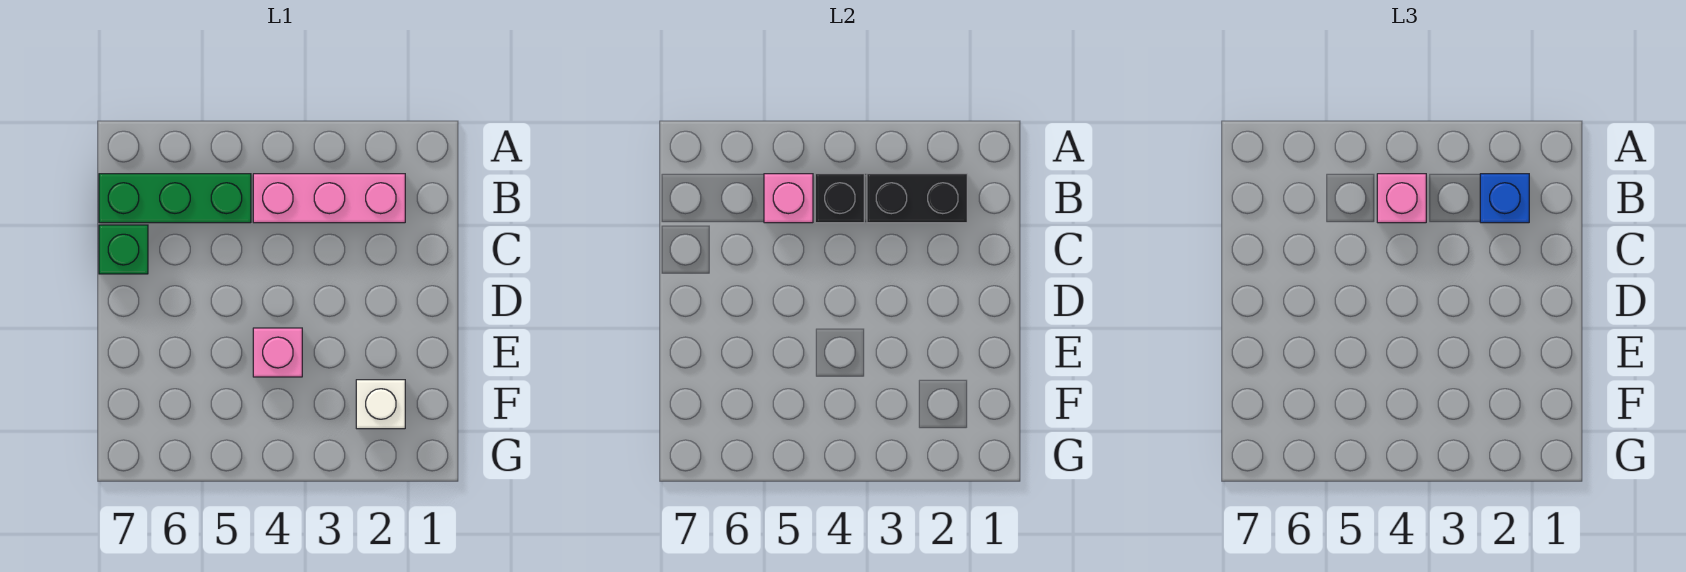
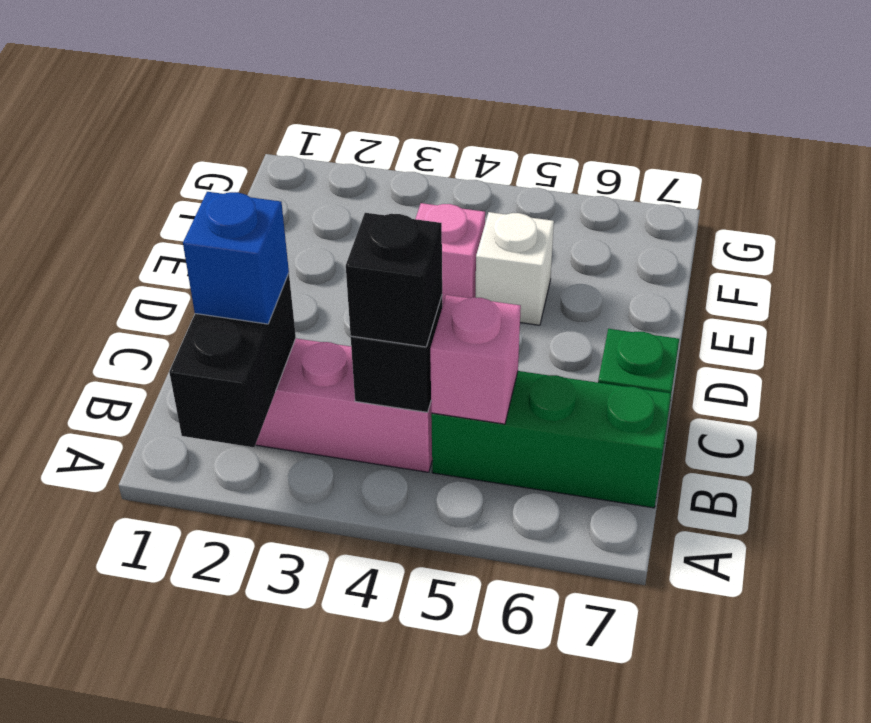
black brick B2:B3 level 2 -> black brick A2:B2 level 2
pink brick B4 level 3 -> black brick B4 level 3
white brick F2 level 1 -> white brick E5 level 1

